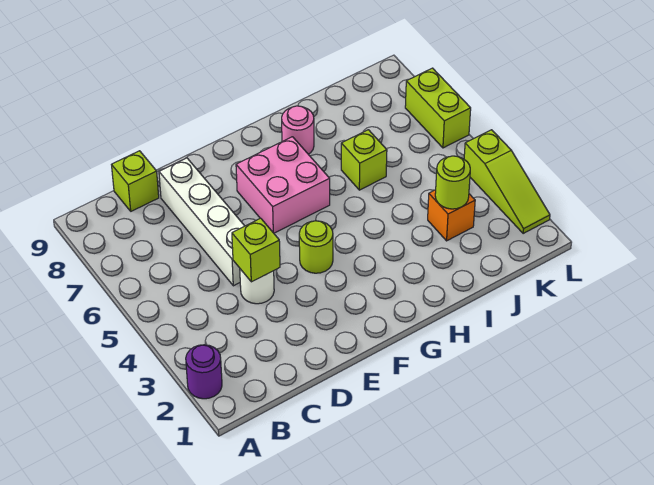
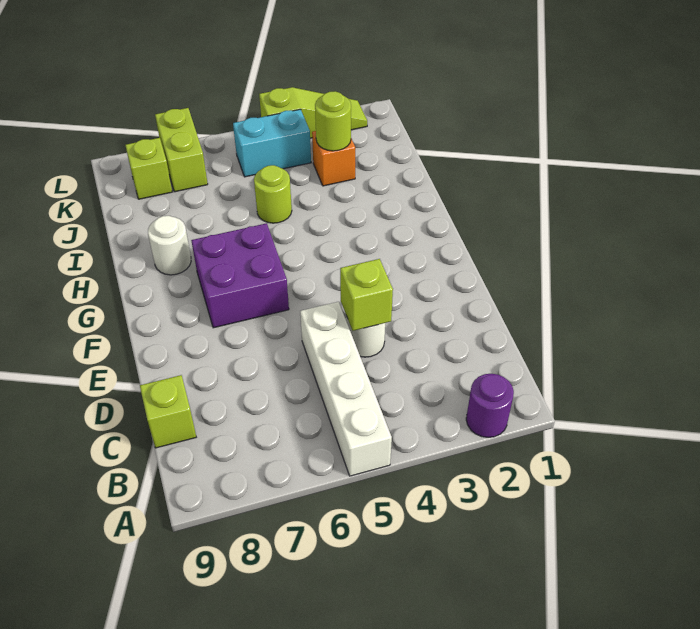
white brick D5:D8 level 1 -> white brick A5:D5 level 1
lime round brick F4 level 1 -> lime round brick I5 level 1
pink brick F6:G7 level 1 -> purple brick F6:G7 level 1
pink round brick H8 level 1 -> white round brick H8 level 1
lime brick I6 level 1 -> lime brick K8 level 1
none -> cyan brick K4:K5 level 1
lime brick L6:L7 level 1 -> lime brick K7:L7 level 1

